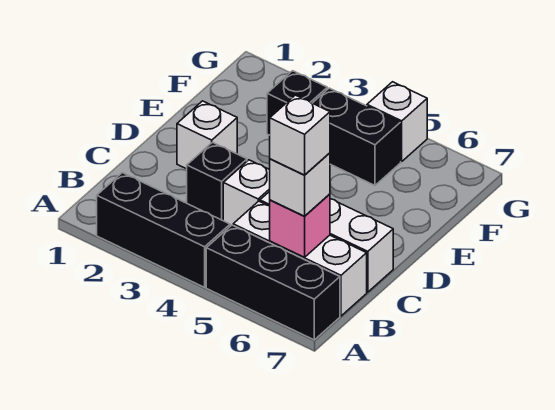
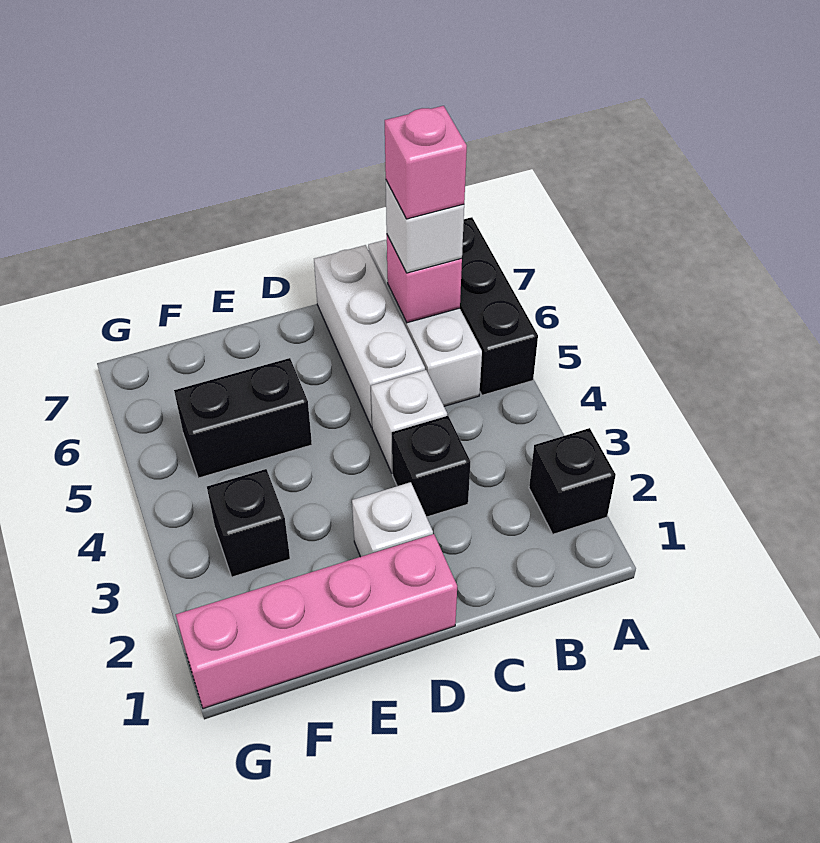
black brick A2:A4 level 1 -> black brick A2 level 1
white brick B6 level 4 -> pink brick B6 level 4
none -> pink brick D1:G1 level 1
black brick F4:F5 level 1 -> black brick E5:F5 level 1
white brick G5 level 1 -> none

